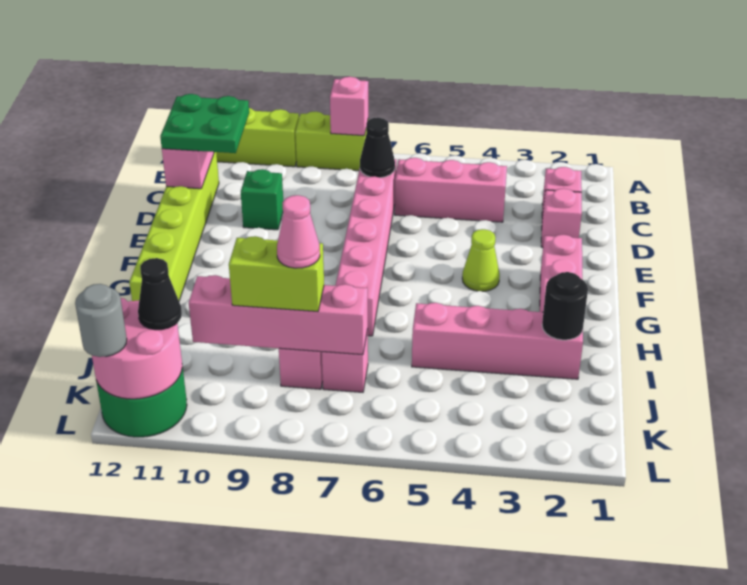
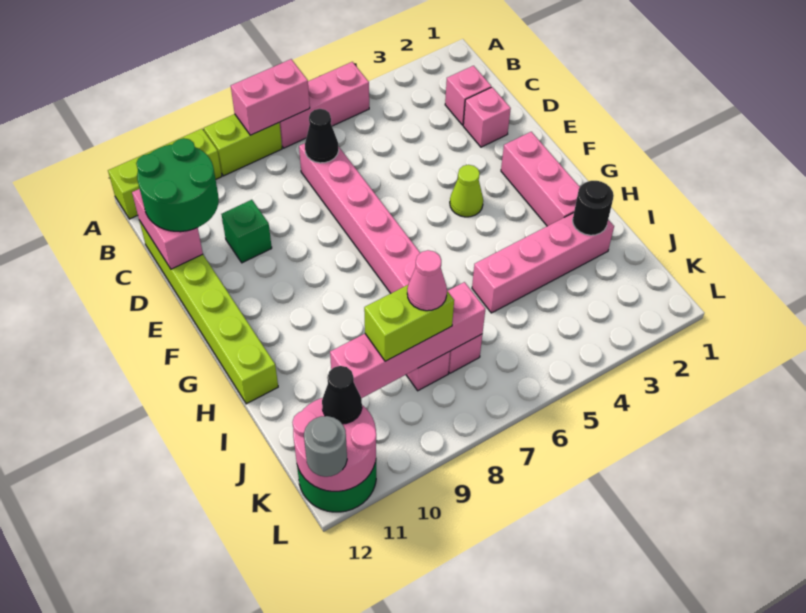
pink brick A8 level 2 -> pink brick A7:A8 level 2
pink brick C4:C6 level 1 -> pink brick A5:A7 level 1
green plate C11:D12 level 3 -> green round brick C11:D12 level 3

